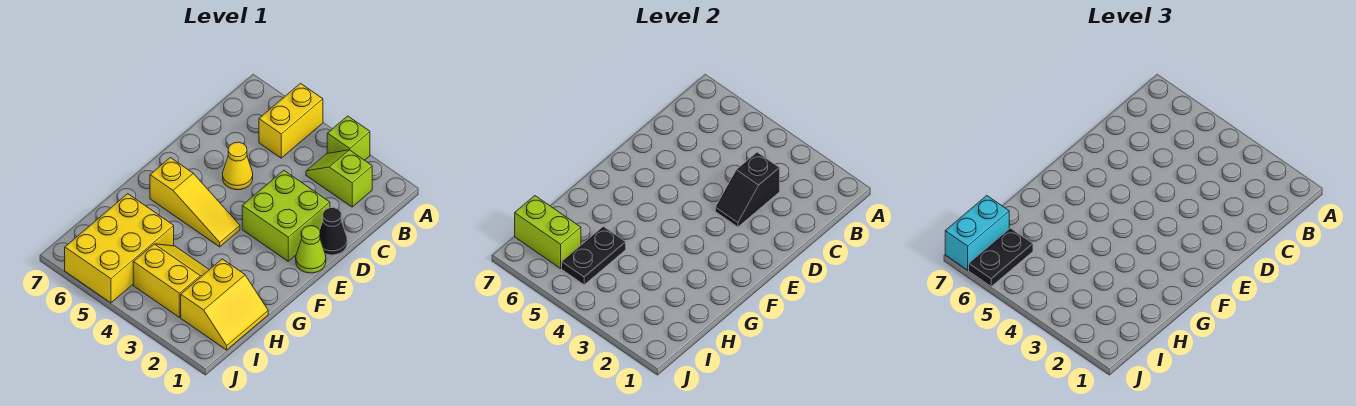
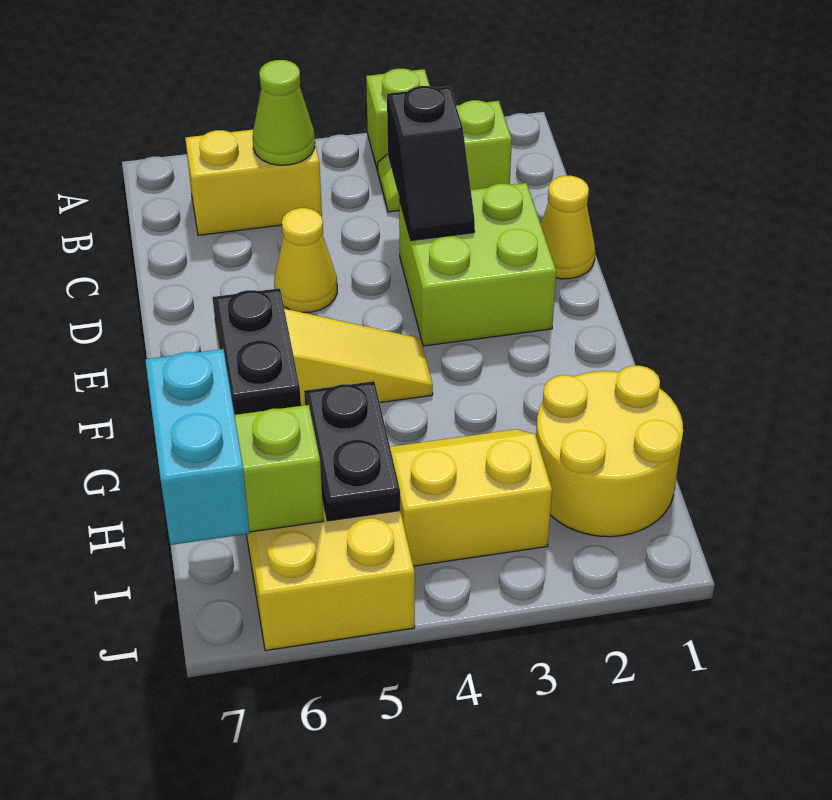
yellow brick A5:B5 level 1 -> yellow brick B5:B6 level 1
black cone D1 level 1 -> yellow cone D1 level 1
lime cone E1 level 1 -> lime cone B5 level 2
yellow slope H1:I2 level 1 top 2 -> yellow round brick H1:I2 level 1
black plate I6:J6 level 3 -> black plate F6:G6 level 2

